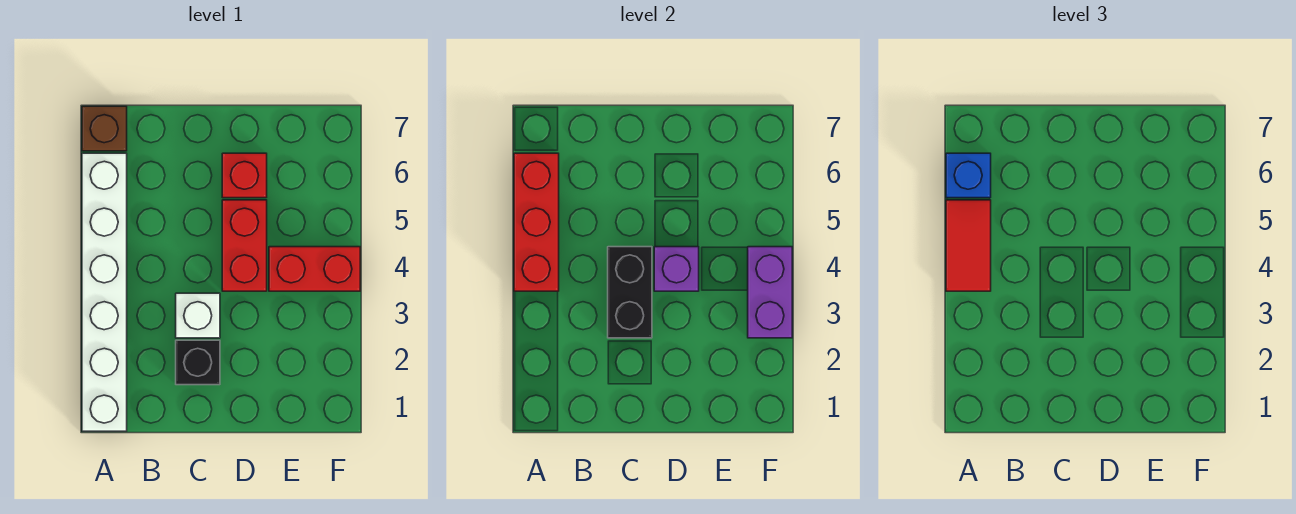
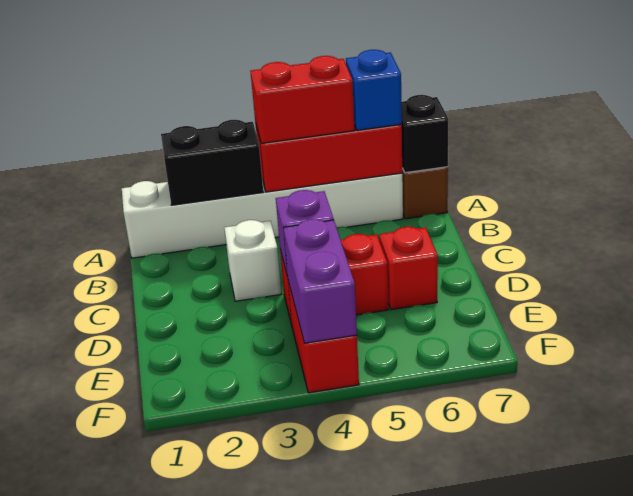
red tile A4:A5 level 3 -> red brick A4:A5 level 3
black brick C2 level 1 -> black brick A7 level 2
black brick C3:C4 level 2 -> black brick A2:A3 level 2
purple brick F3:F4 level 2 -> purple brick E4:F4 level 2

